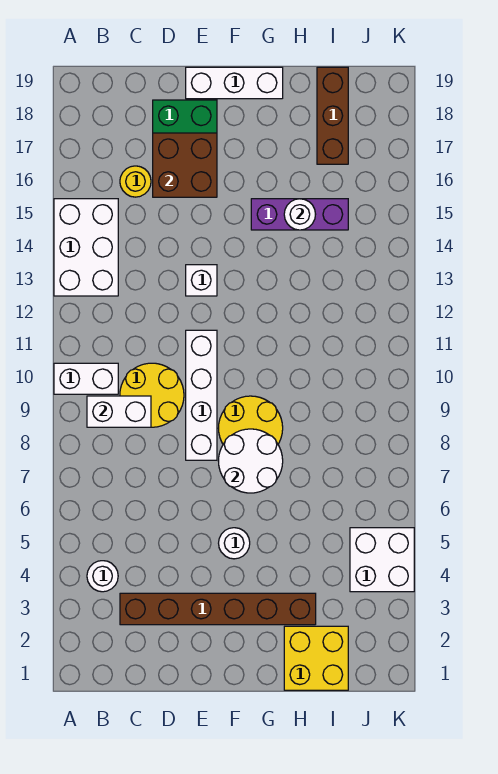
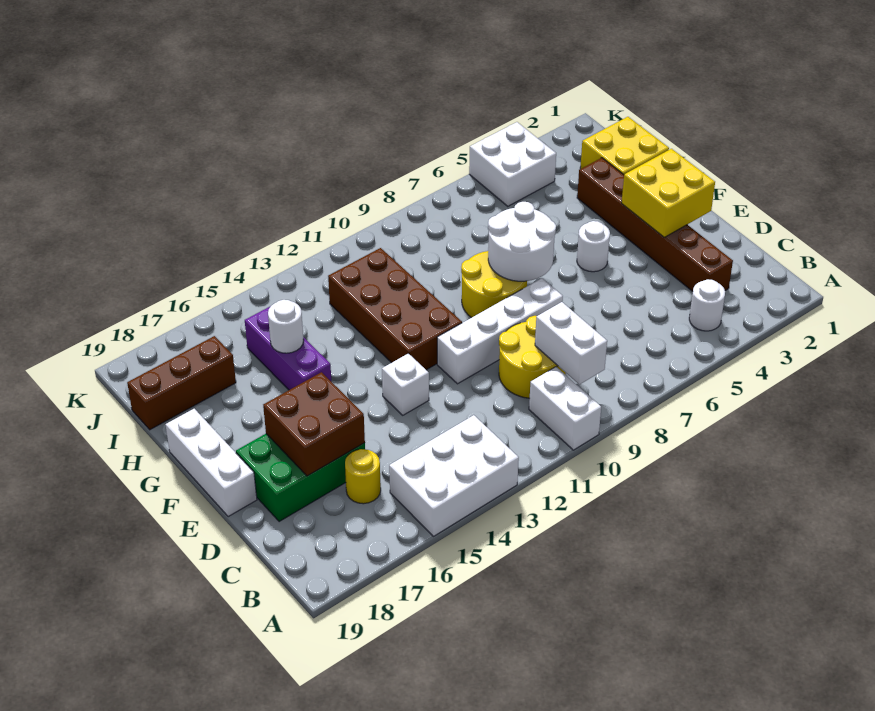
none -> yellow brick E2:F3 level 2
none -> brown brick F11:I12 level 1

